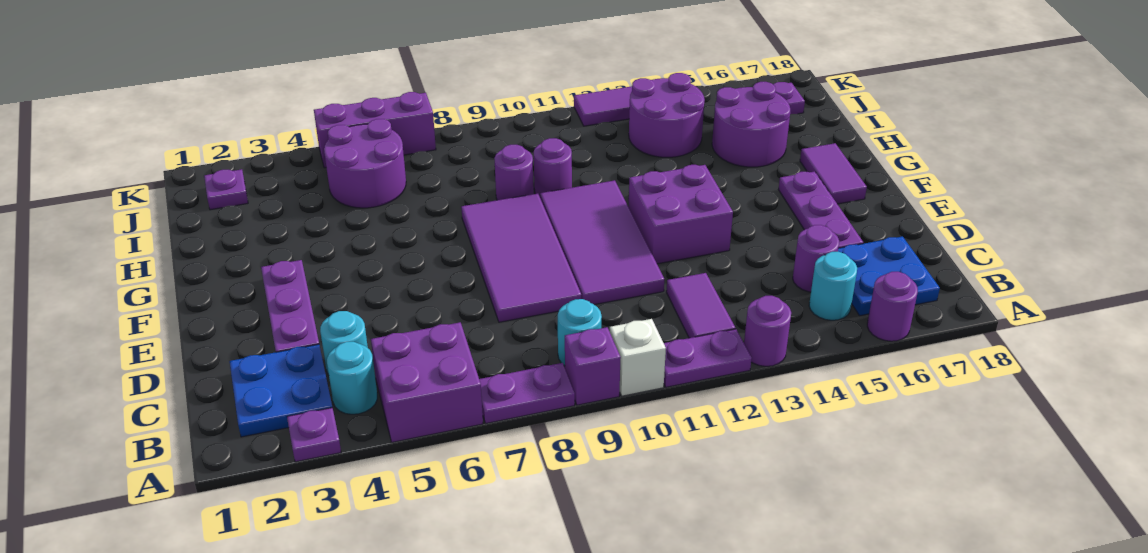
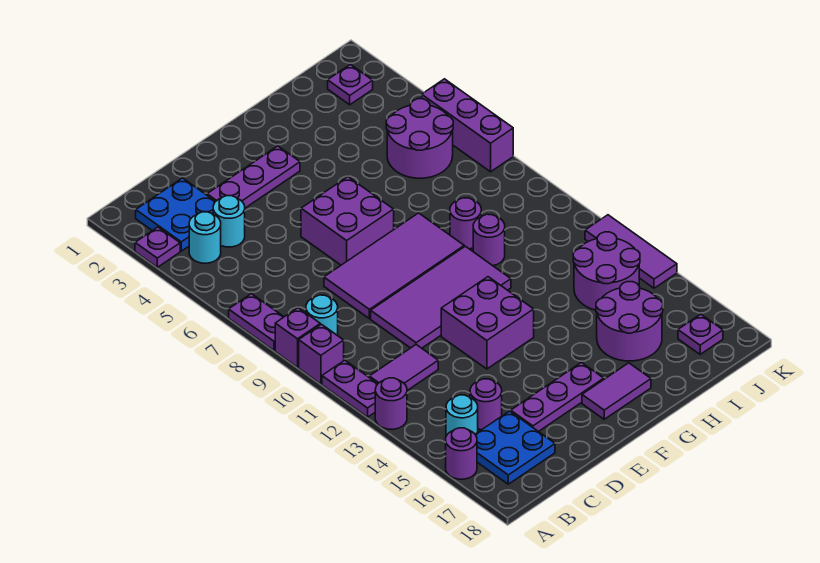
purple brick A5:B6 level 1 -> purple brick E6:F7 level 1
white brick A10 level 1 -> purple brick A10 level 1

